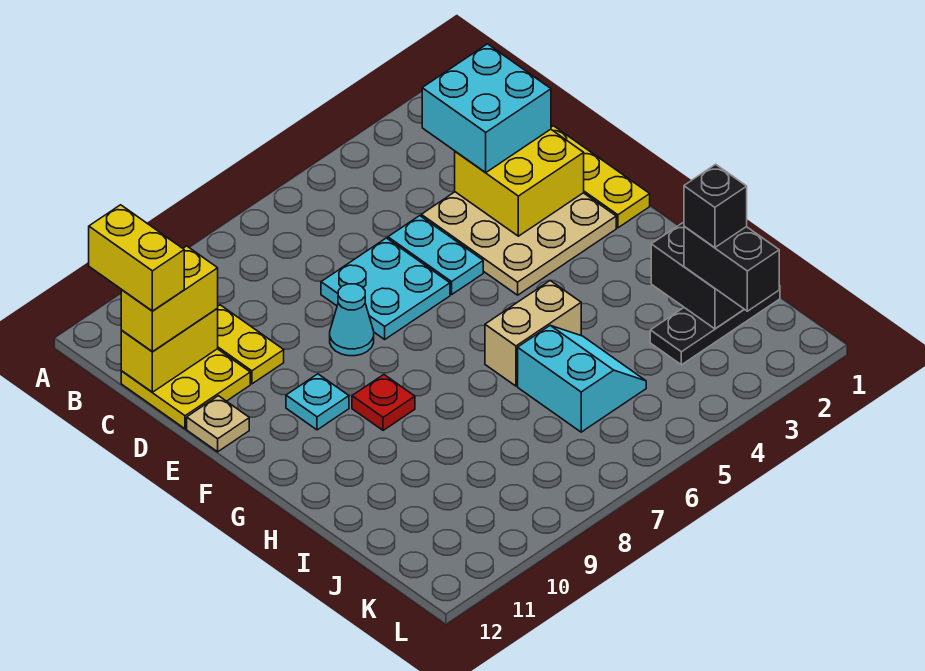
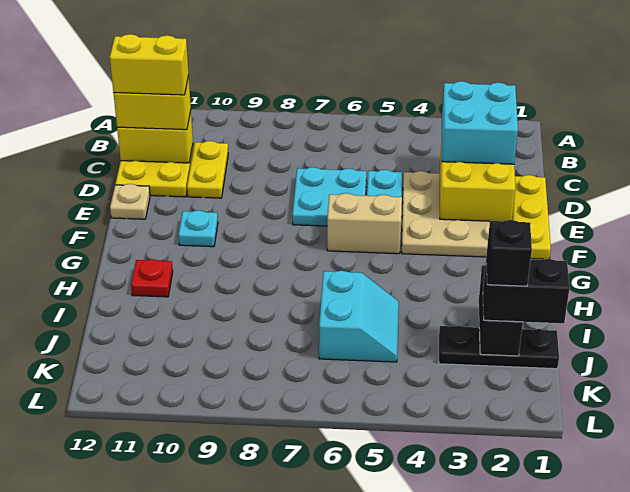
yellow brick B12:C12 level 4 -> yellow brick C11:C12 level 4
cyan cone E8 level 1 -> none
red plate G9 level 1 -> red plate H11 level 1
tan brick H5:H6 level 1 -> tan brick F5:F6 level 1
black brick J2:K2 level 3 -> black brick J1:J2 level 3

